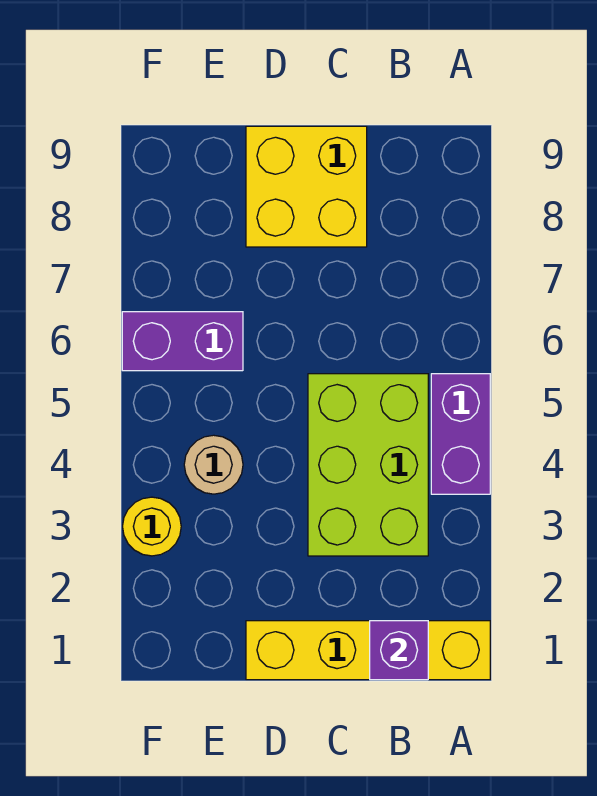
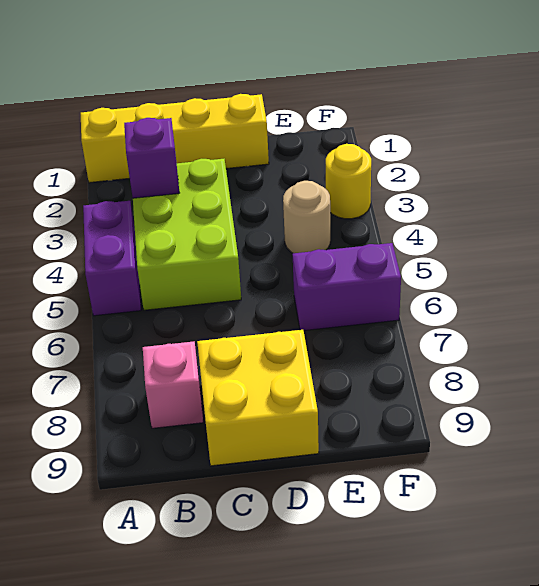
purple brick B1 level 2 -> purple brick B3 level 2
none -> pink brick B8 level 1

